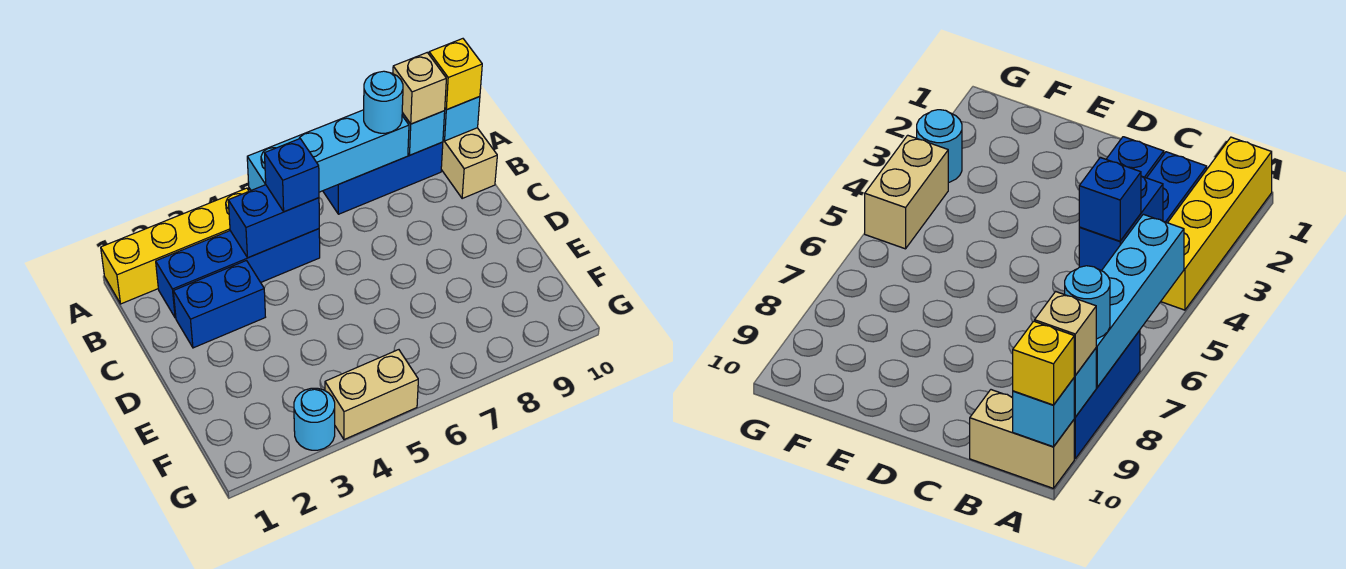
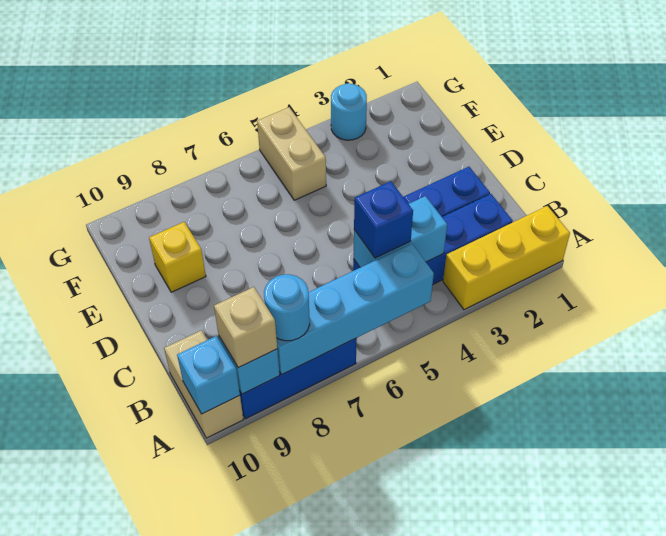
yellow brick A1:A4 level 1 -> yellow brick A1:A3 level 1
yellow brick A10 level 3 -> yellow brick E9 level 1
blue brick B4:B5 level 2 -> cyan brick B4:B5 level 2
tan brick G4:G5 level 1 -> tan brick F5:G5 level 1

